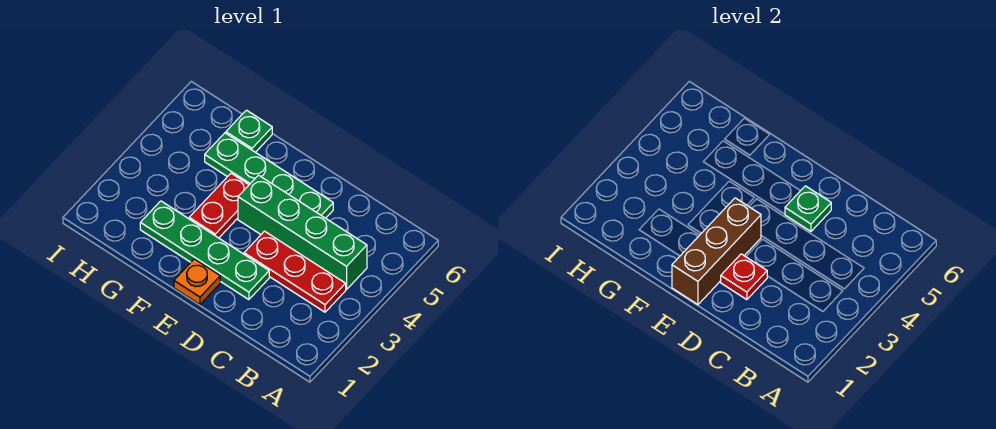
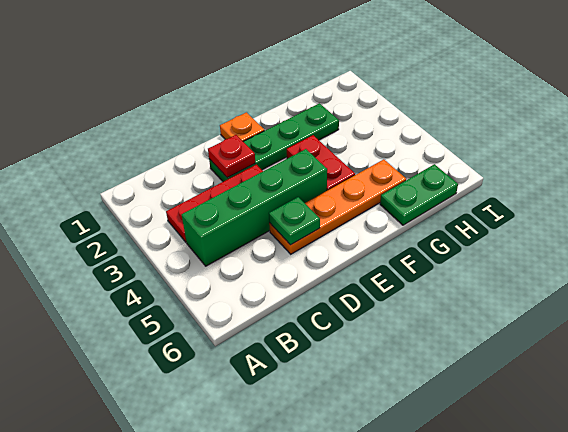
green plate D5:G5 level 1 -> orange plate D5:G5 level 1
brown brick E1:E3 level 2 -> none
green plate G6 level 1 -> green plate G6:H6 level 1

